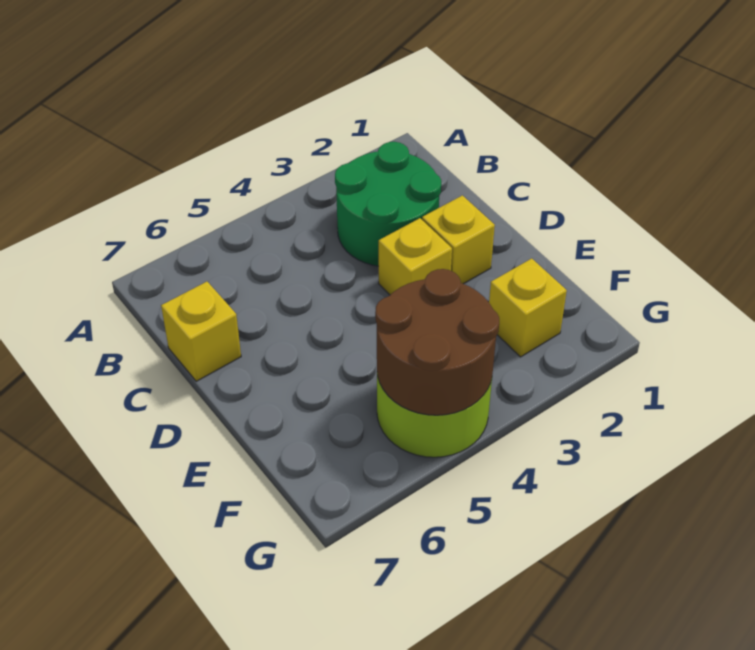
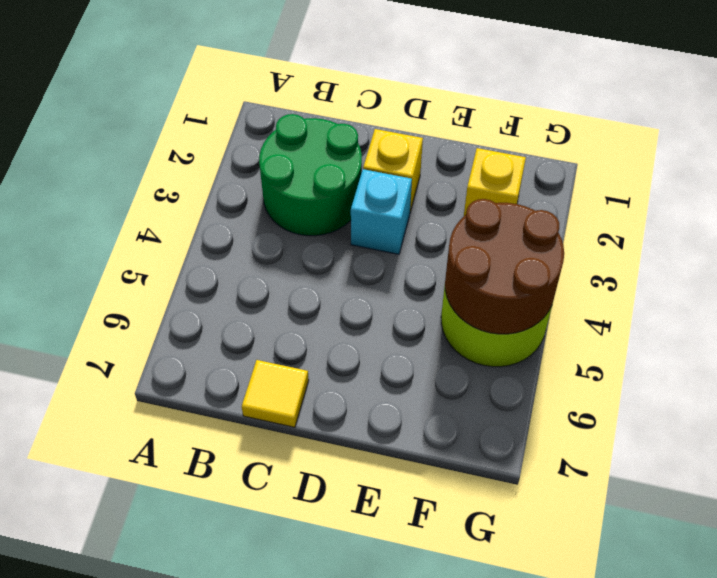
yellow brick C7 level 1 -> yellow tile C7 level 1
yellow brick D3 level 1 -> cyan brick D3 level 1

